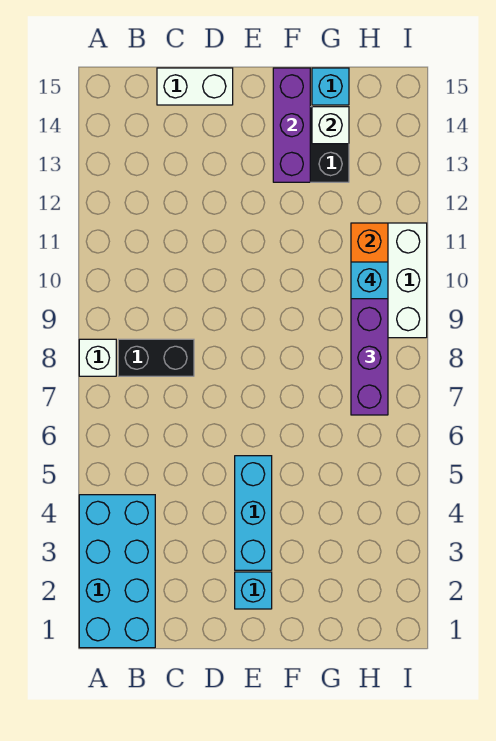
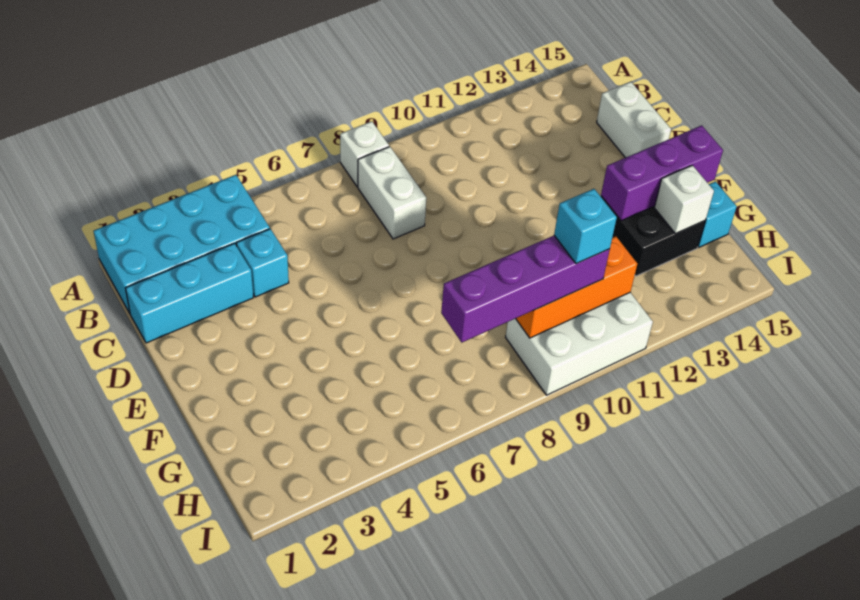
black brick B8:C8 level 1 -> white brick B8:C8 level 1
cyan brick E2 level 1 -> cyan brick C4 level 1
cyan brick E3:E5 level 1 -> cyan brick C1:C3 level 1

